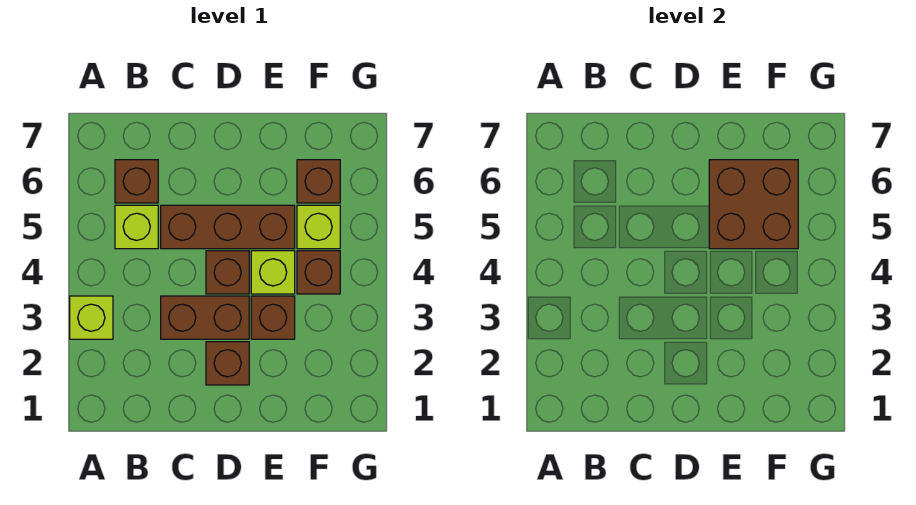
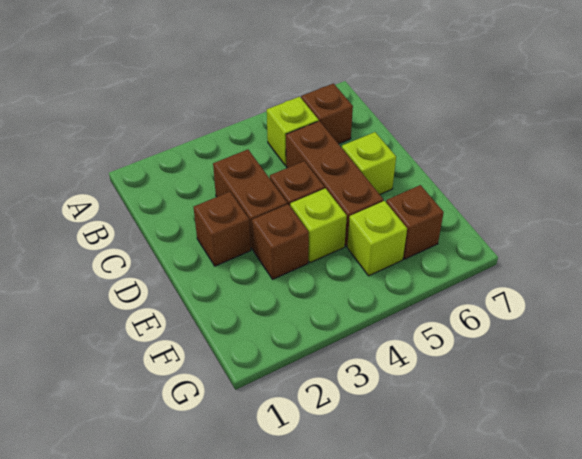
lime brick A3 level 1 -> lime brick D6 level 1
brown brick E5:F6 level 2 -> none
brown brick F4 level 1 -> none

